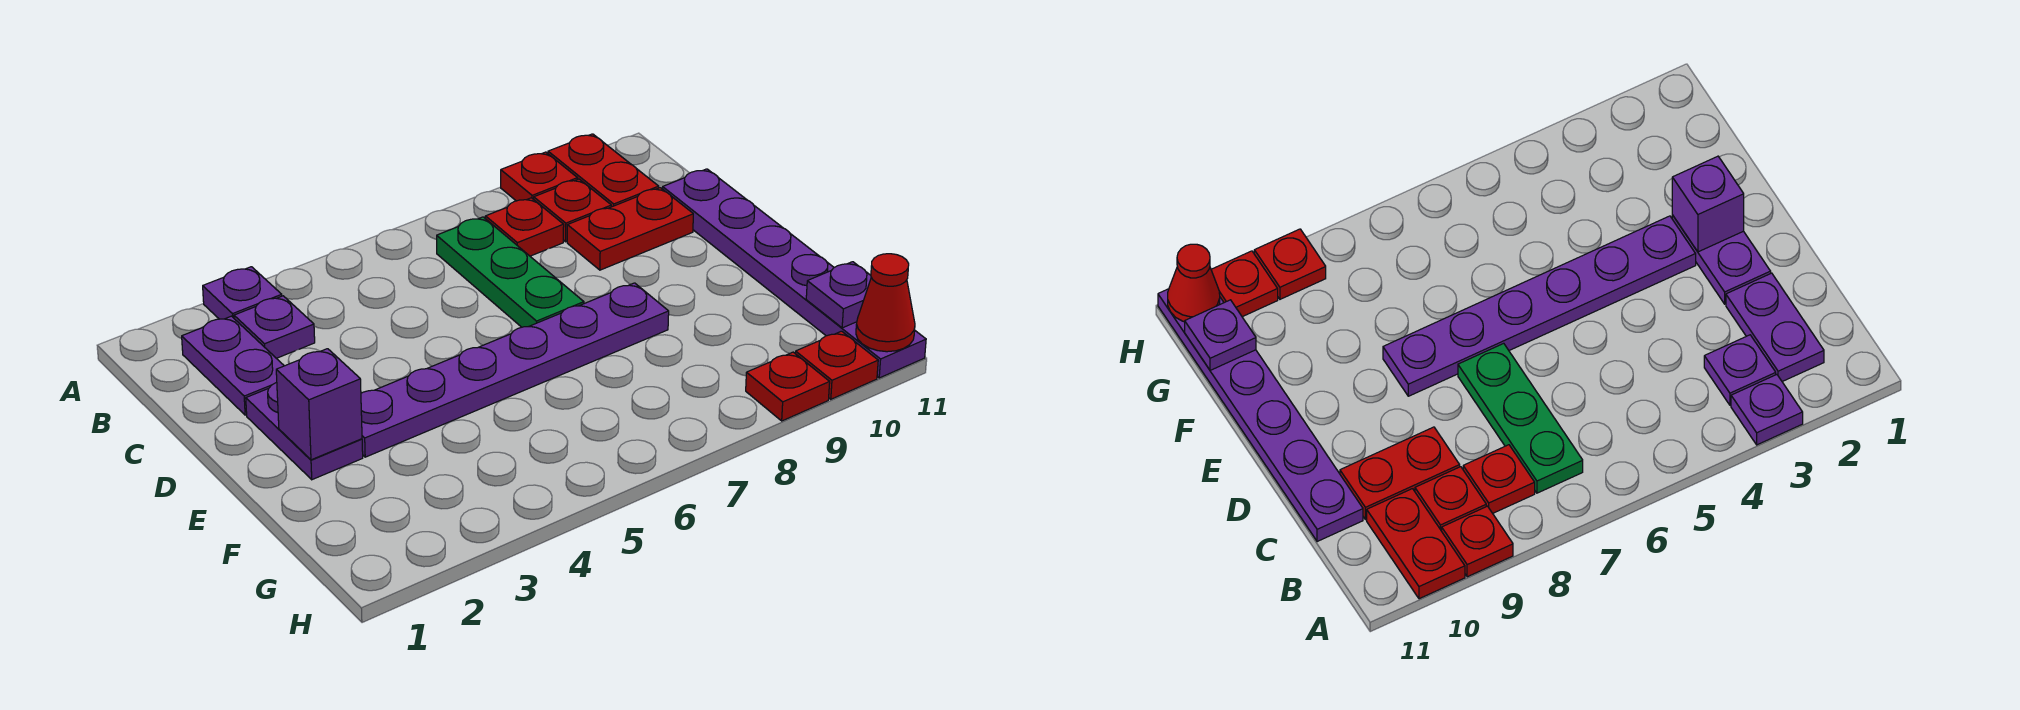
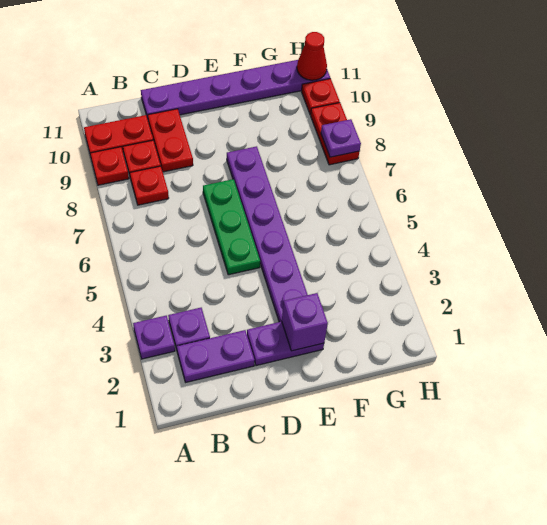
green plate B7:D7 level 1 -> green plate D5:D7 level 1
purple plate G11 level 2 -> purple plate H8 level 2
red plate H9 level 1 -> red plate H8:H9 level 1

